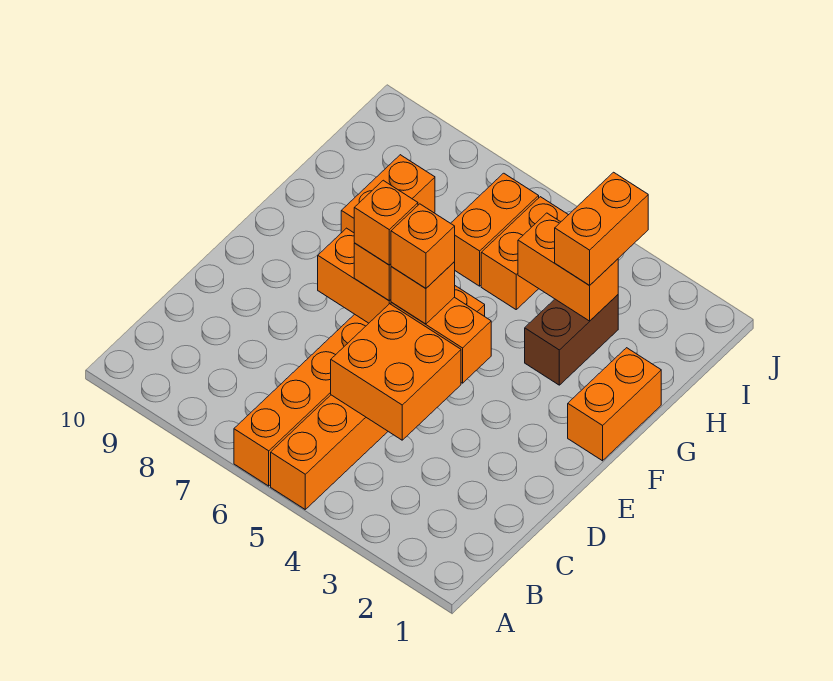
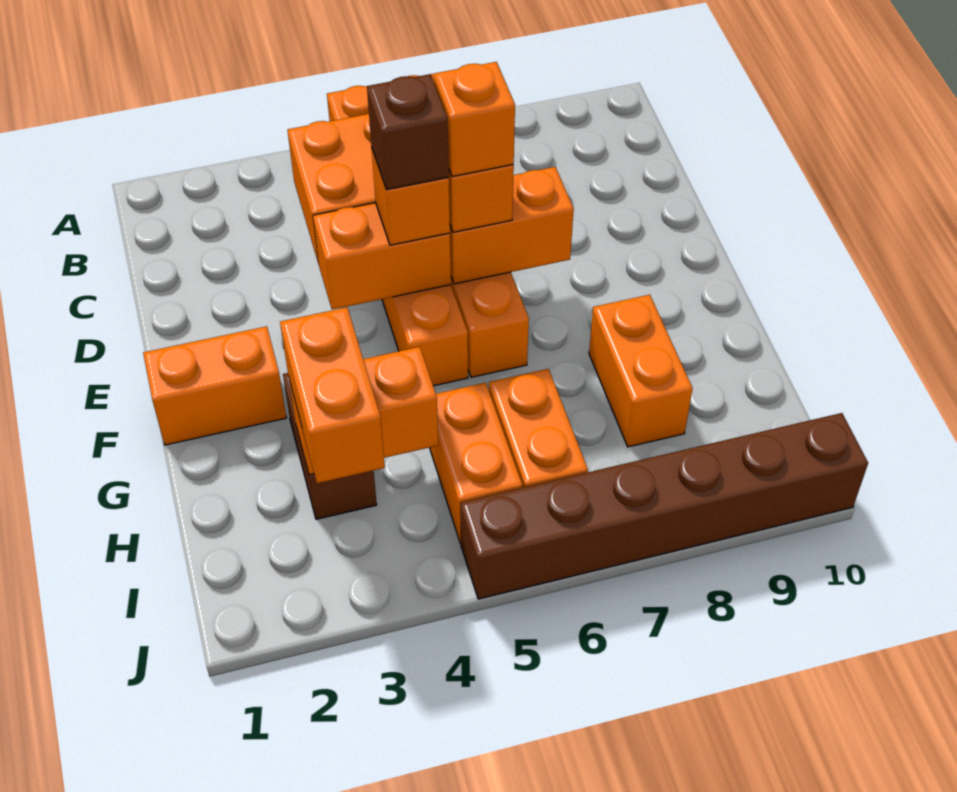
orange brick E5 level 4 -> brown brick E5 level 4
orange brick F1:G1 level 1 -> orange brick F1:F2 level 1
none -> brown brick J5:J10 level 1

